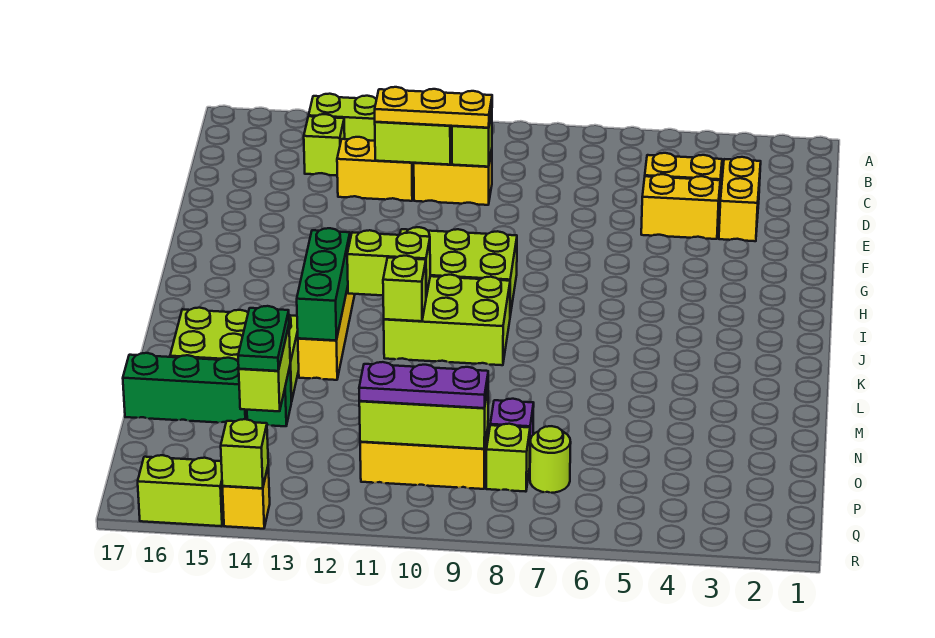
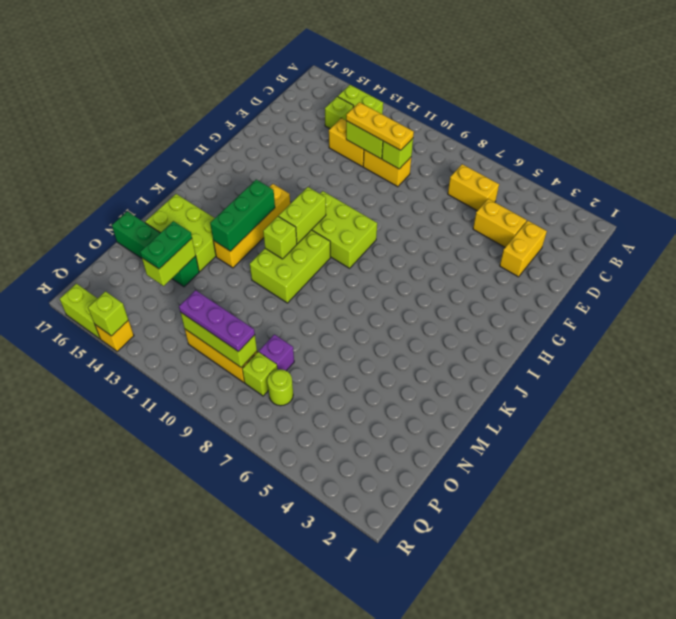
yellow brick E4:E5 level 1 -> yellow brick C6:C7 level 1
lime brick J9:K11 level 1 -> lime brick J10:L11 level 1
lime brick J11:J12 level 2 -> lime brick I11:J11 level 2

